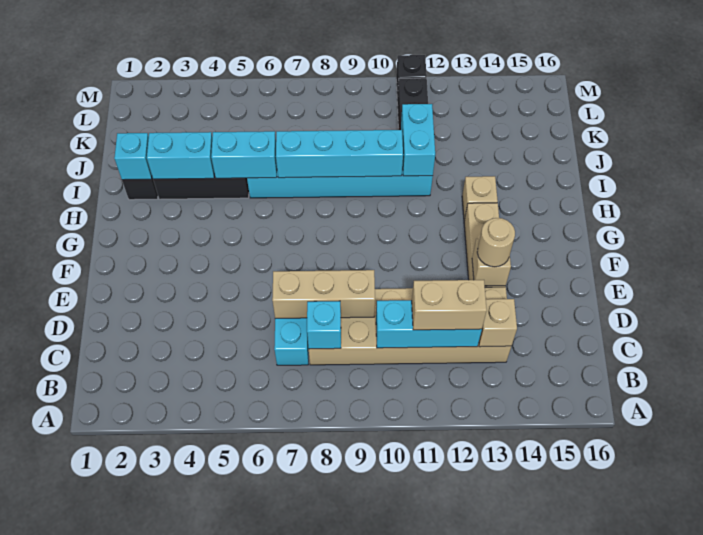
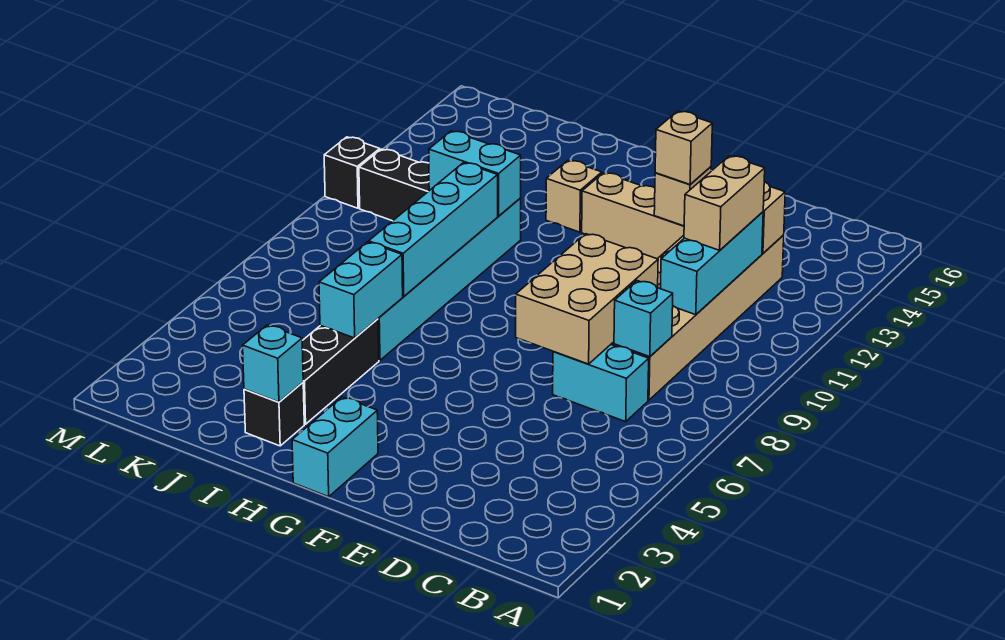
tan brick D7:D9 level 2 -> tan brick D7:E9 level 2
tan round brick E13 level 3 -> tan brick E13 level 3
cyan brick I3:I4 level 2 -> cyan brick G1:G2 level 1

